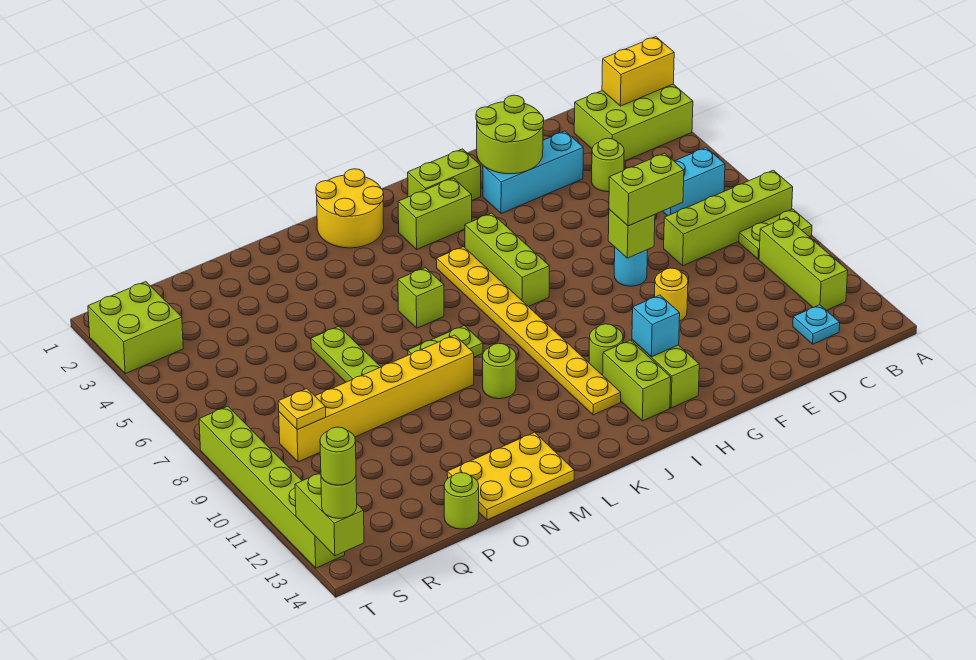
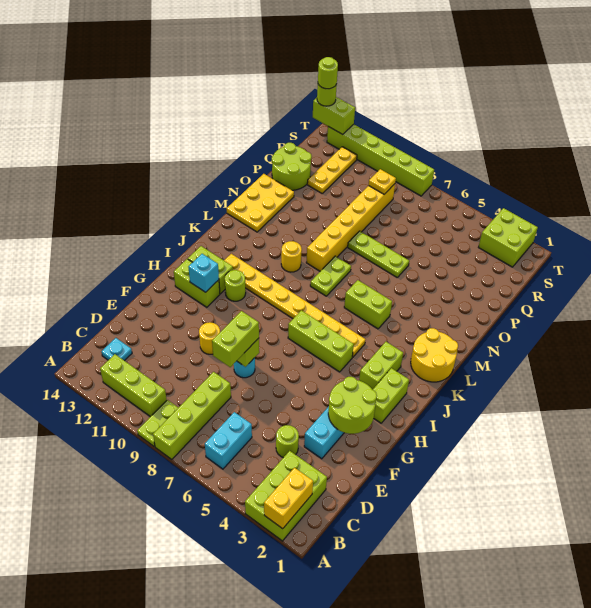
lime brick L6 level 1 -> lime brick L5:L6 level 1
lime round brick L10 level 1 -> yellow round brick L10 level 1
lime round brick P14 level 1 -> lime round brick P13:Q14 level 1
none -> yellow plate Q12:S12 level 1

